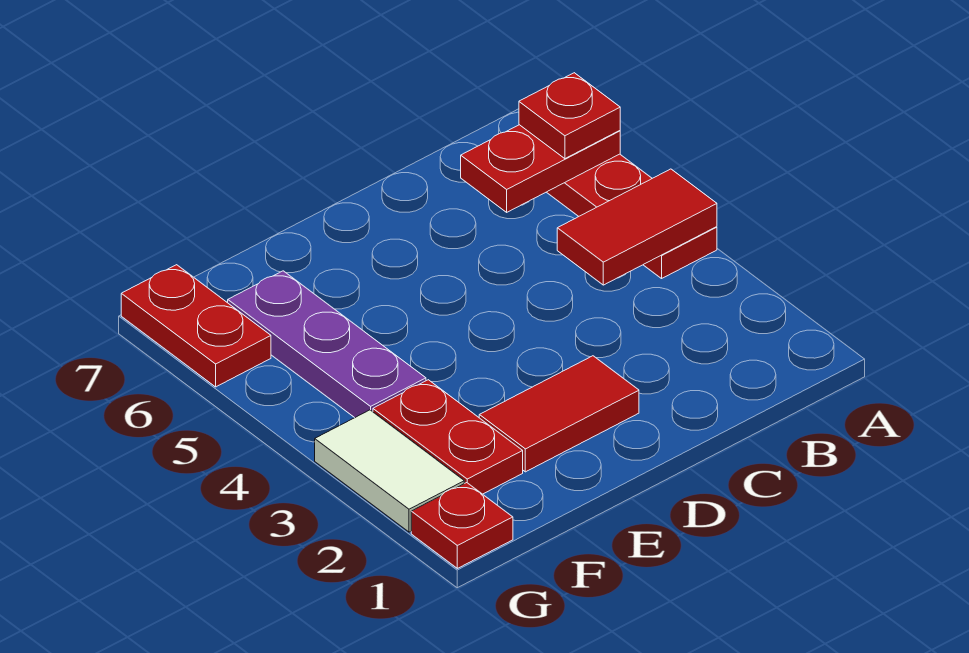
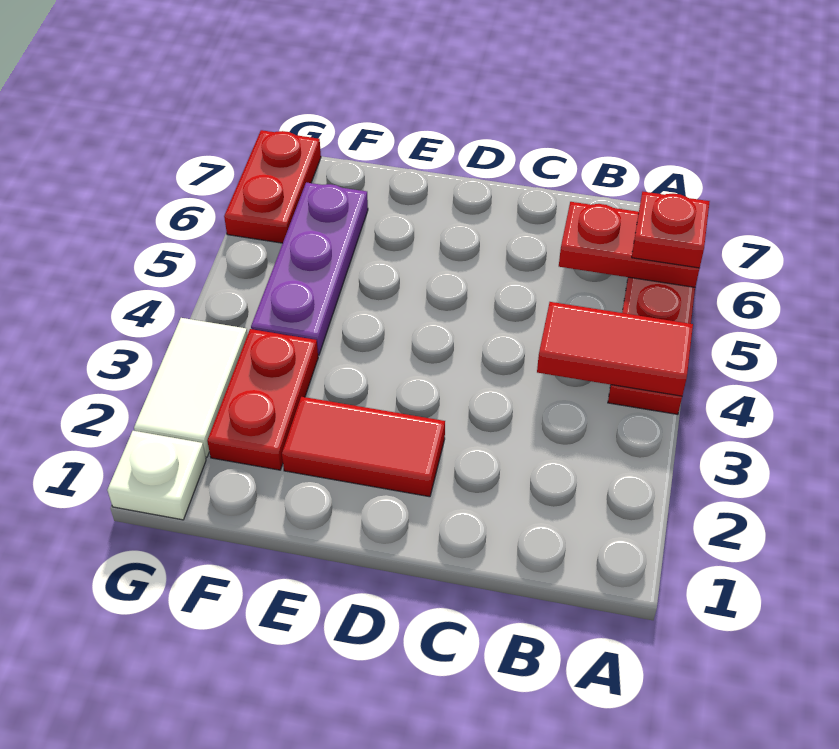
red plate G1 level 1 -> white plate G1 level 1

